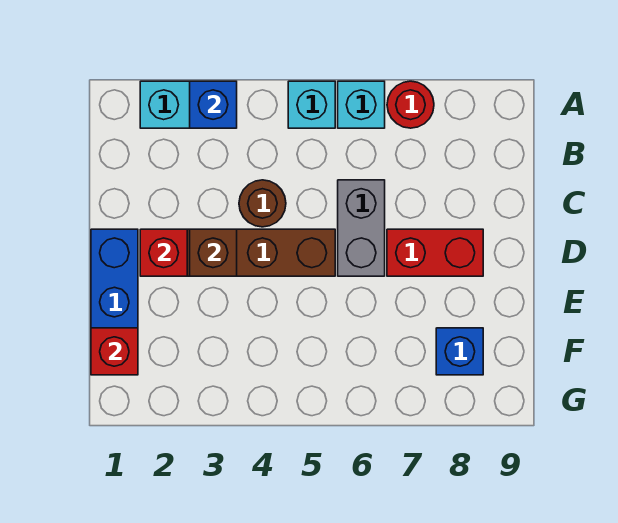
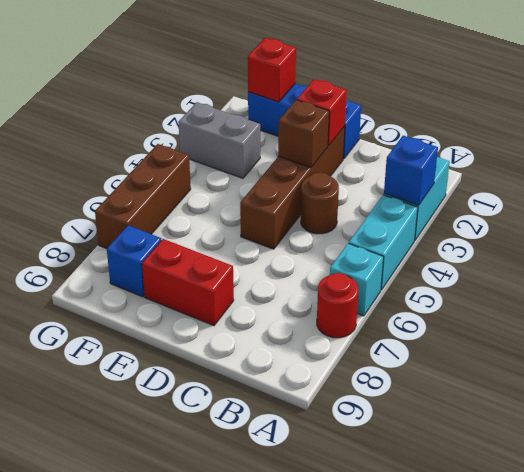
cyan brick A5 level 1 -> cyan brick A4:A5 level 1
grey brick C6:D6 level 1 -> grey brick F3:G3 level 1
red brick D7:D8 level 1 -> red brick D8:E8 level 1
none -> brown brick G5:G7 level 1

